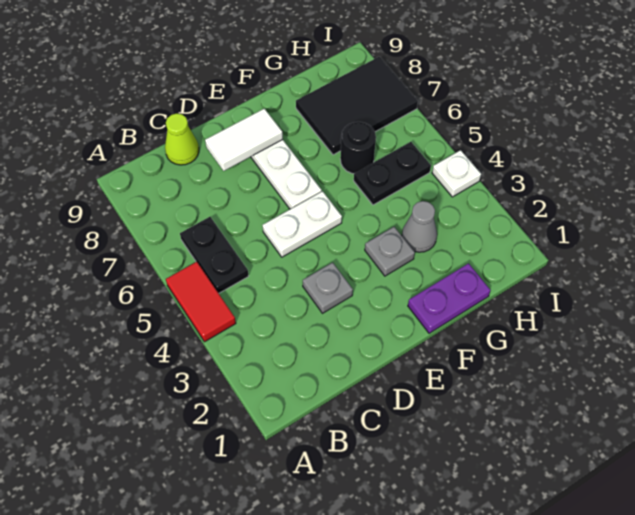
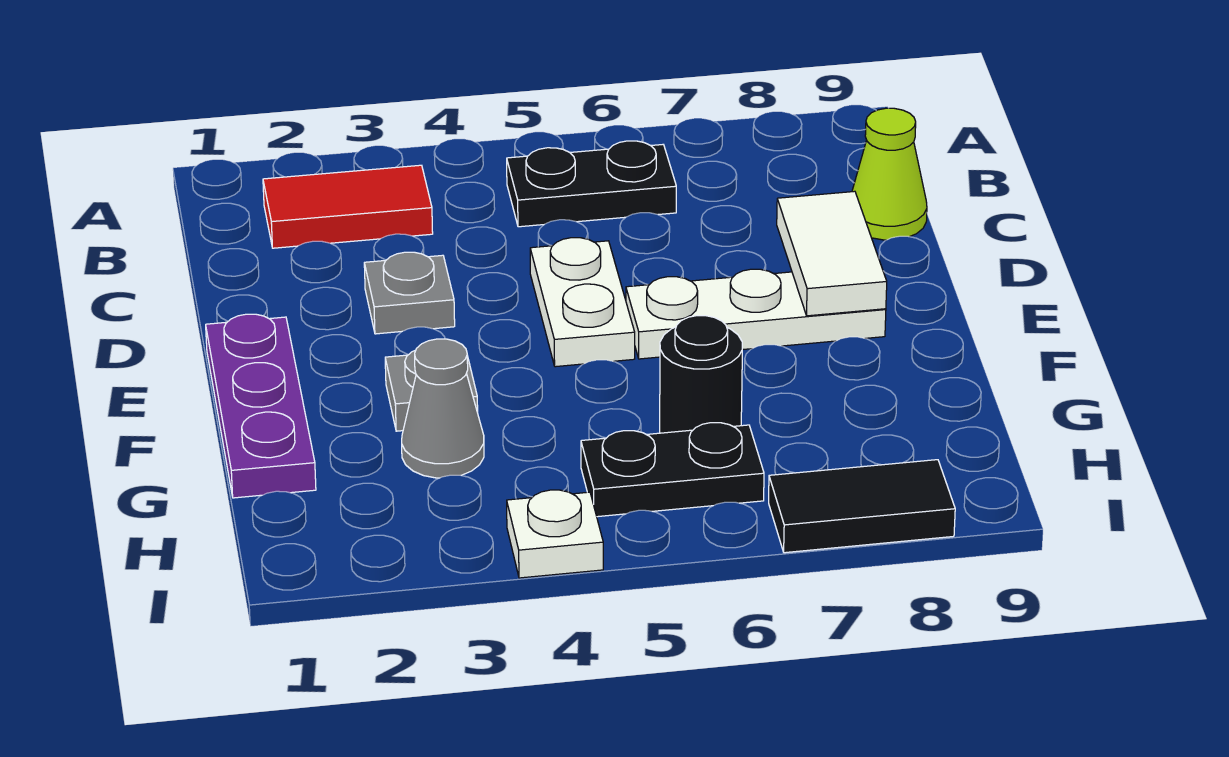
red tile A4:A5 level 1 -> red tile B2:B3 level 1
purple plate F1:G1 level 1 -> purple plate E1:G1 level 1
black plate G5:H5 level 1 -> black plate H5:H6 level 1
black tile G7:I8 level 1 -> black tile I7:I8 level 1

